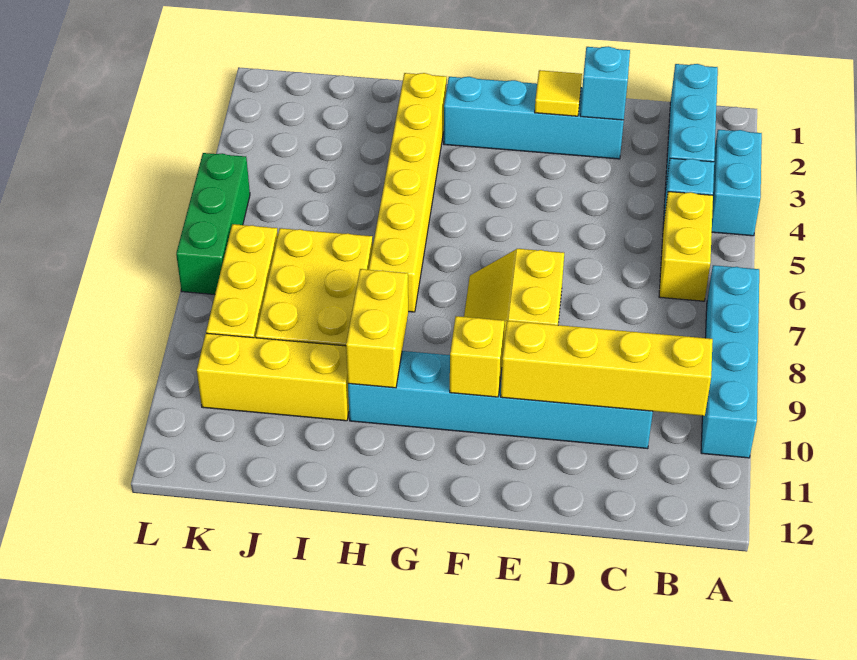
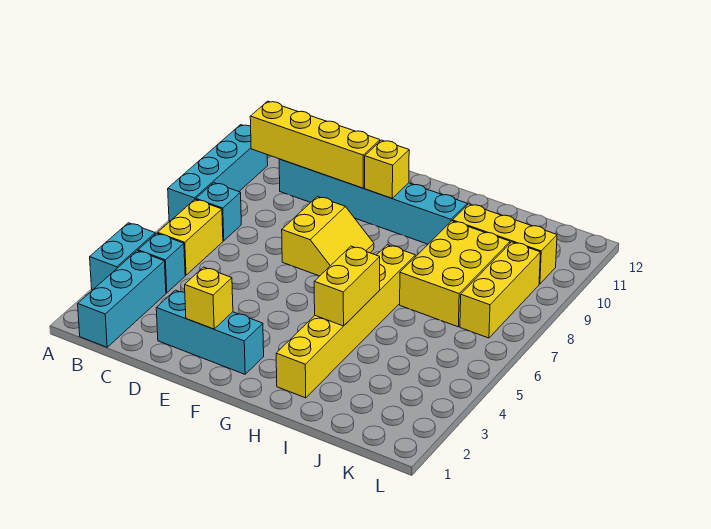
cyan brick D2:G2 level 1 -> cyan brick D2:F2 level 1
cyan brick D2 level 2 -> cyan brick B7 level 1
yellow tile E2 level 2 -> yellow brick E2 level 2
yellow brick H9:H10 level 2 -> yellow brick H4:H5 level 2
green brick L5:L7 level 1 -> none

